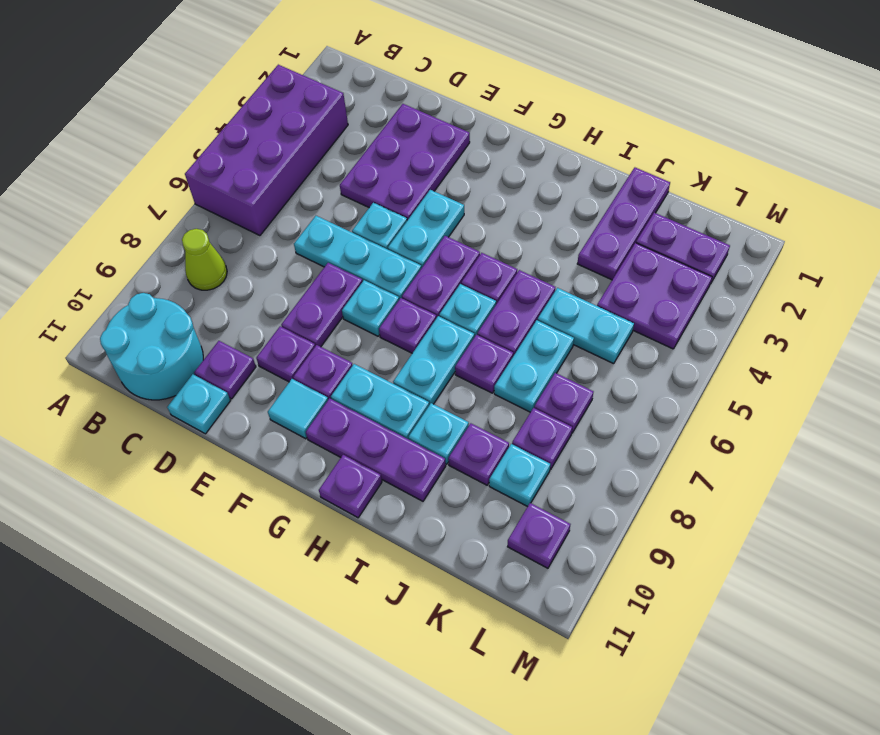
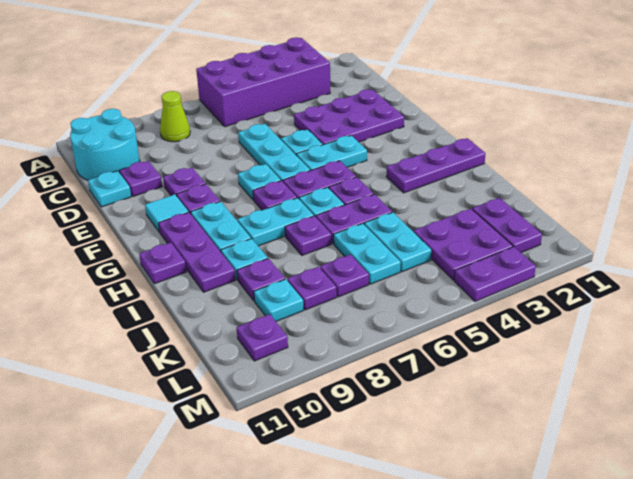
purple plate E7:E8 level 1 -> purple plate M3:M4 level 1
purple plate J1:J3 level 1 -> purple plate H1:H3 level 1
cyan plate J6:J7 level 1 -> cyan plate J6:K6 level 1

